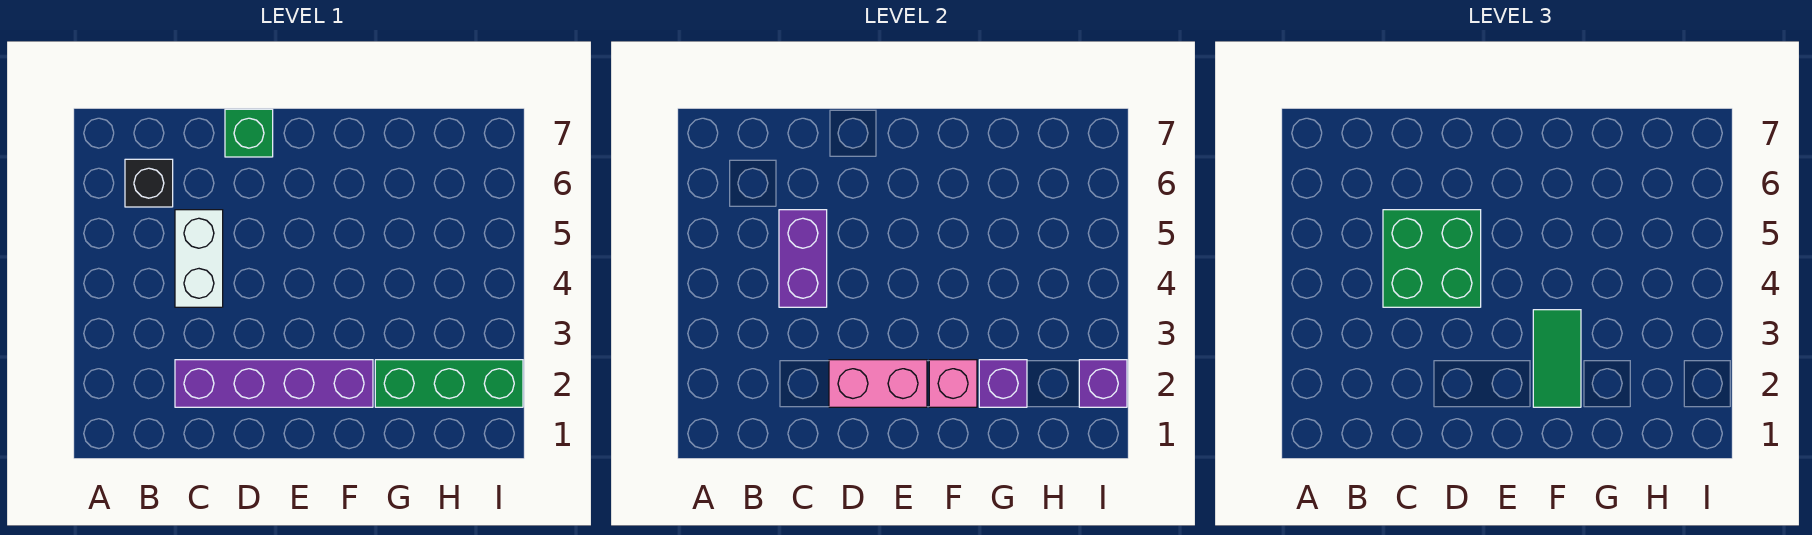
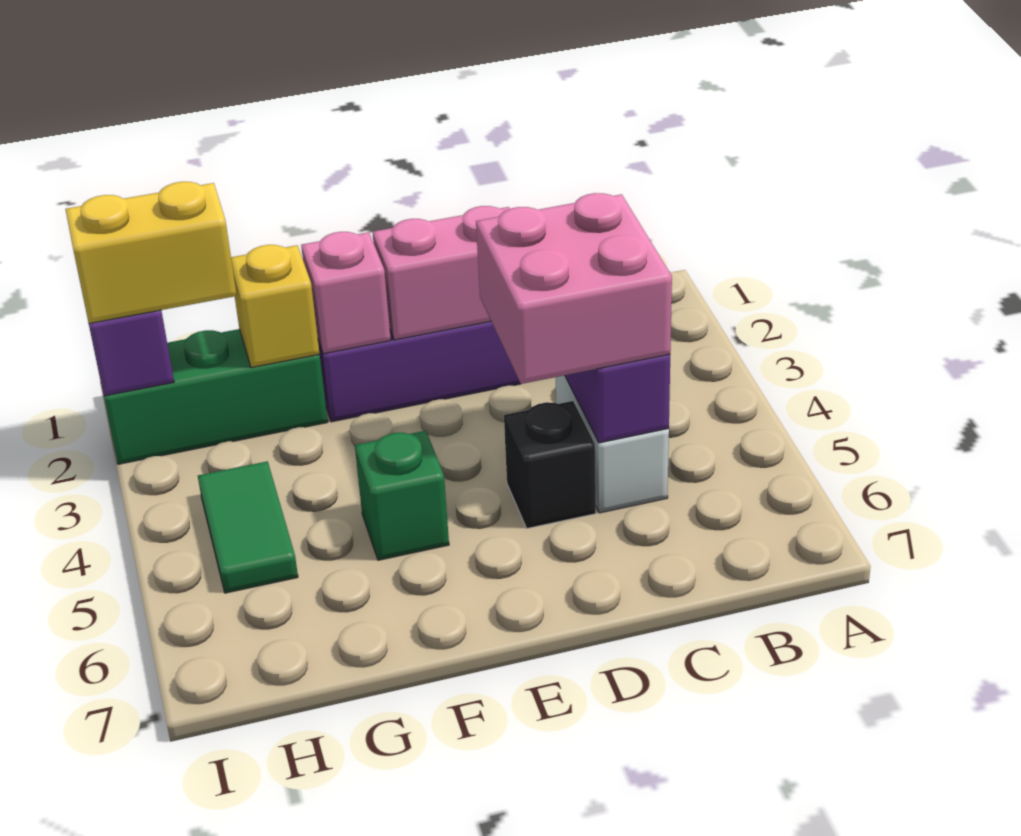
black brick B6 level 1 -> black brick D5 level 1
green brick C4:D5 level 3 -> pink brick C4:D5 level 3
green brick D7 level 1 -> green brick F5 level 1
green tile F2:F3 level 3 -> green tile H4:H5 level 1
purple brick G2 level 2 -> yellow brick G2 level 2
none -> yellow brick H2:I2 level 3

